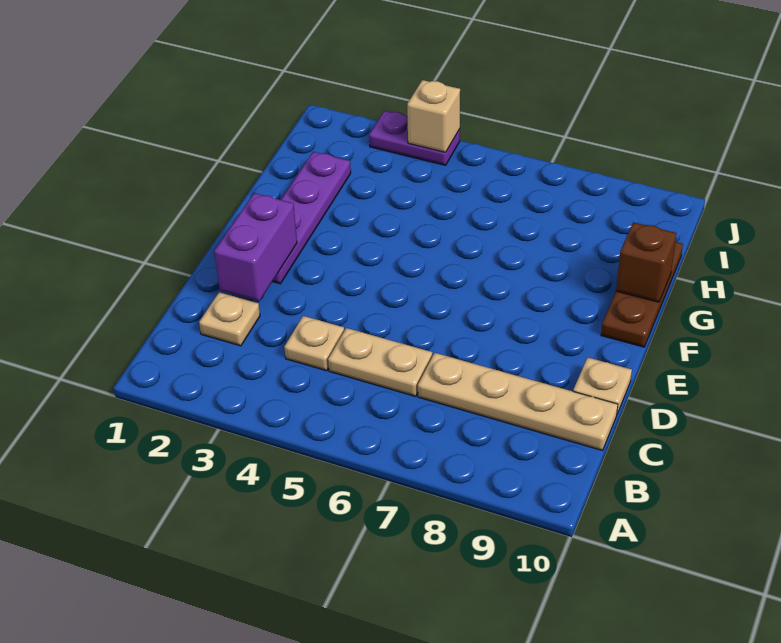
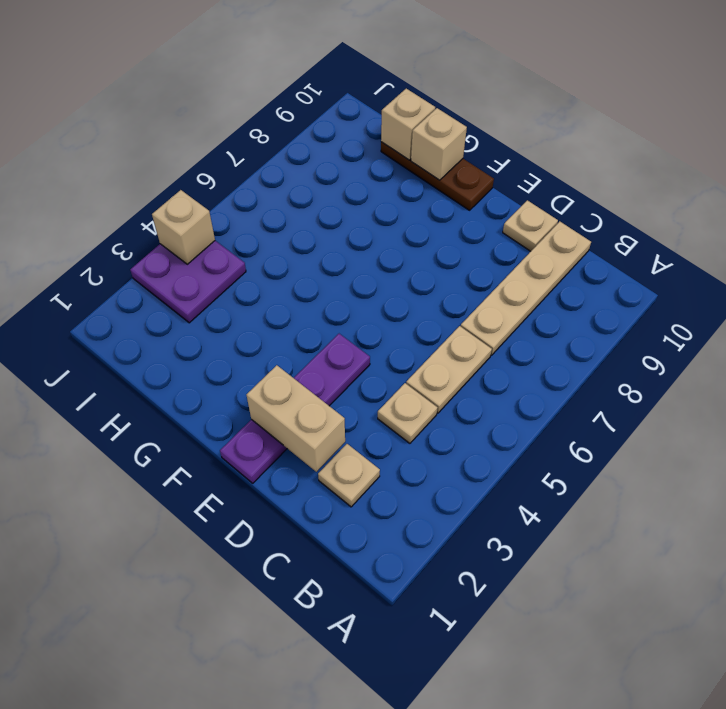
purple brick D2:E2 level 2 -> tan brick D2:E2 level 2
purple plate E2:H2 level 1 -> purple plate E1:E4 level 1
brown brick G10 level 2 -> tan brick G10 level 2
none -> tan brick H10 level 2
purple plate J3:J4 level 1 -> purple plate I3:J4 level 1

